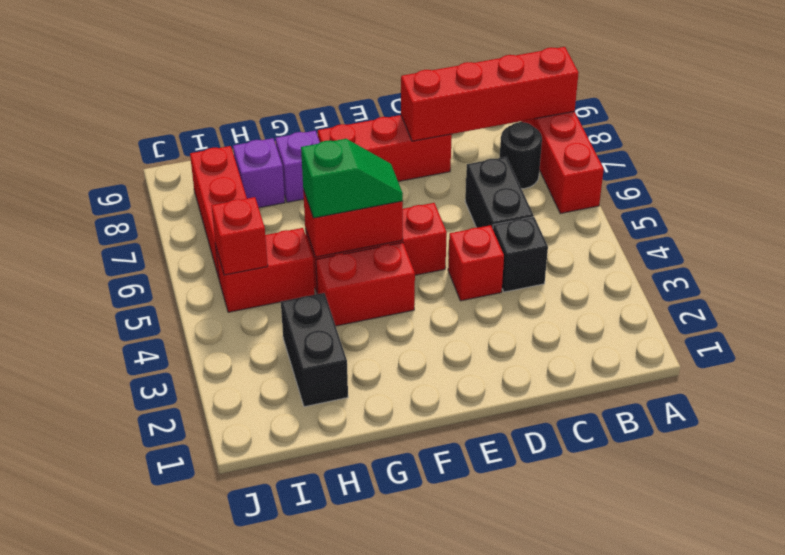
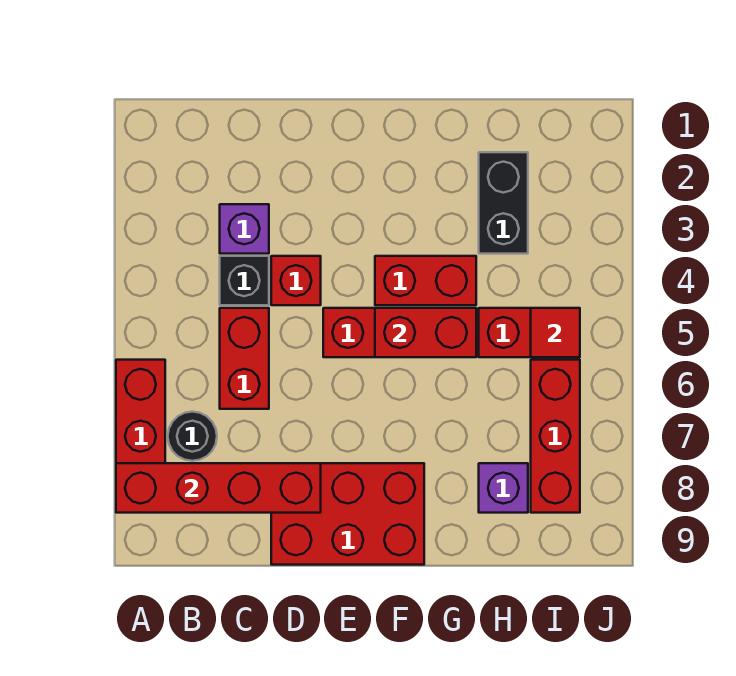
black brick C5:C6 level 1 -> red brick C5:C6 level 1
red brick D8:F8 level 1 -> red brick D8:F9 level 1
green slope F5:G5 level 3 top G -> none
purple brick G8 level 1 -> purple brick C3 level 1
red brick I5 level 2 -> red tile I5 level 2

